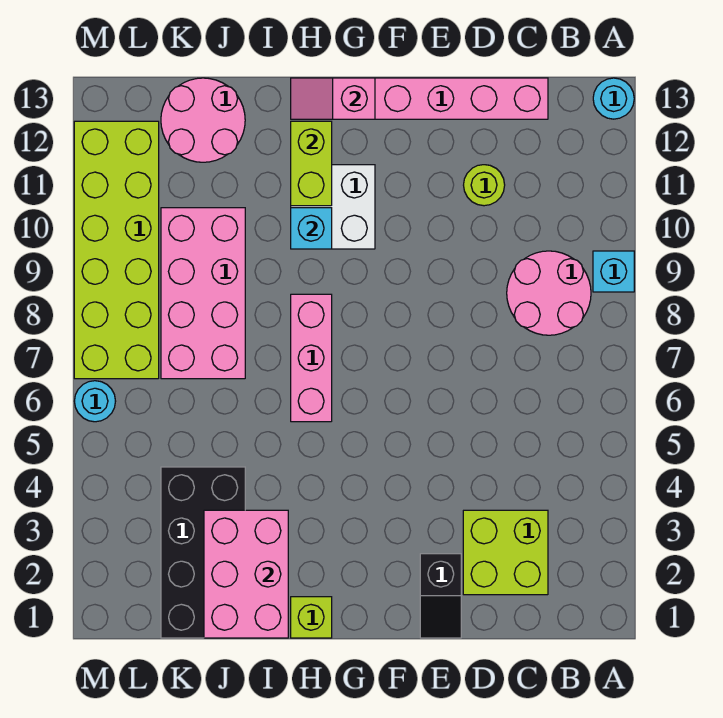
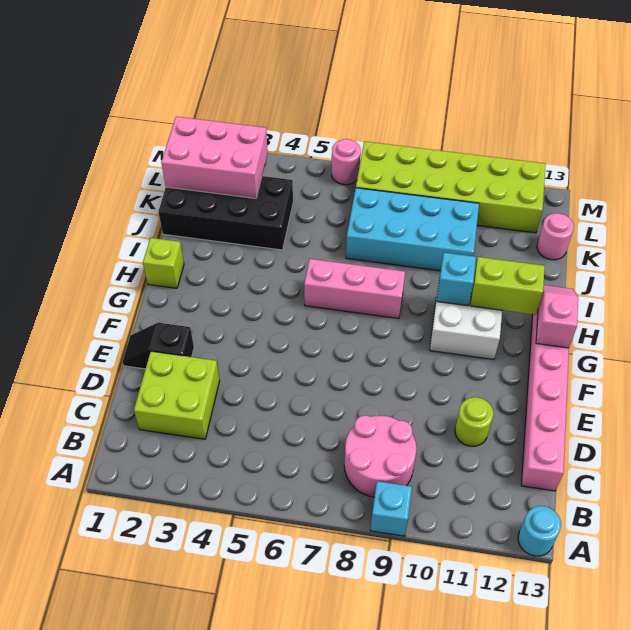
pink brick I1:J3 level 2 -> pink brick K1:L3 level 2
pink brick J7:K10 level 1 -> cyan brick J7:K10 level 1
pink round brick J12:K13 level 1 -> pink round brick K13 level 1
cyan round brick M6 level 1 -> pink round brick M6 level 1

